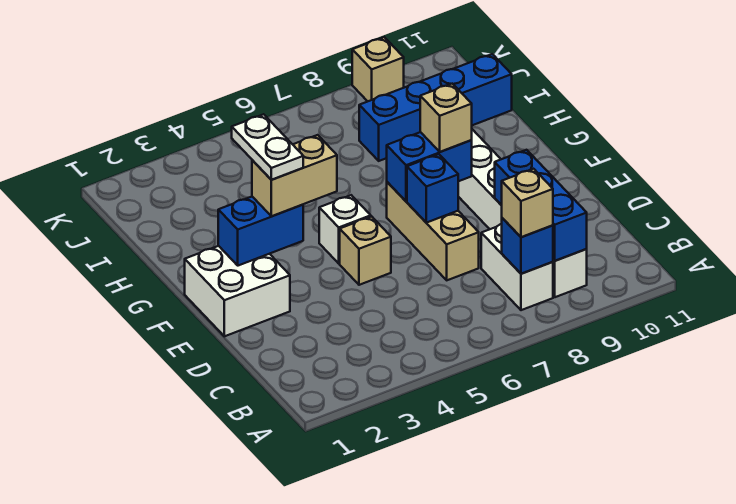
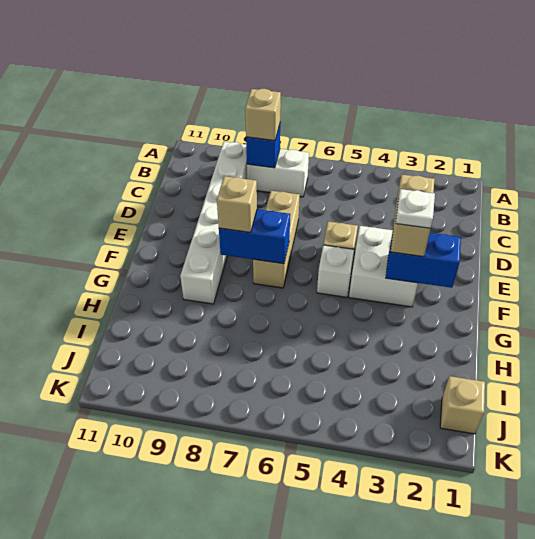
white brick B8:C8 level 1 -> white brick B7:B8 level 1
blue brick B9:D9 level 2 -> none
white brick E1:F2 level 1 -> white brick E3:F4 level 1
blue brick E7 level 2 -> none
tan brick F3:F4 level 3 -> tan brick E3:F3 level 3
white plate F3:G3 level 4 -> white plate F3 level 4
blue brick I8:I11 level 1 -> none
tan brick K9 level 1 -> tan brick J1 level 1

